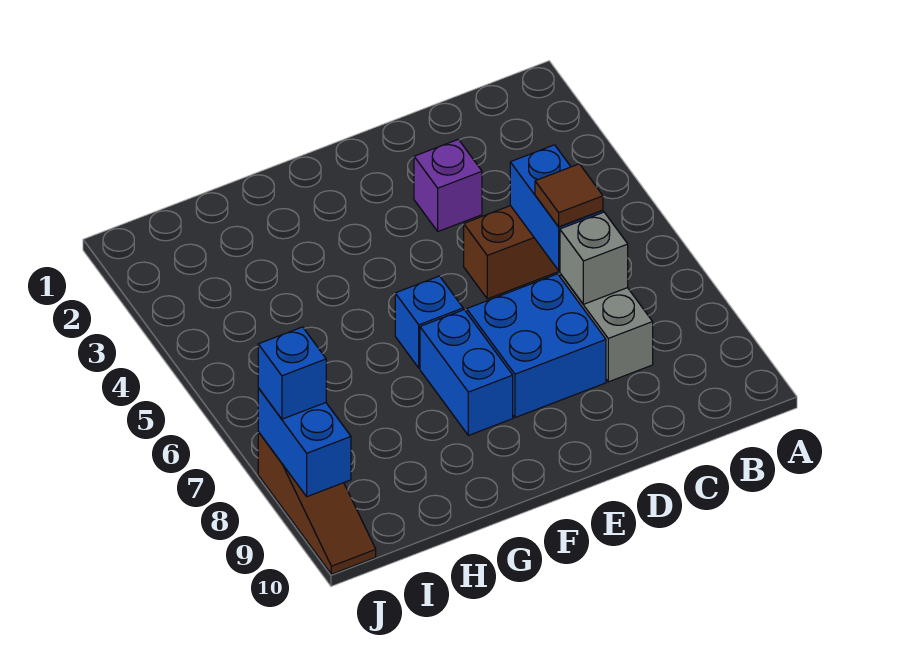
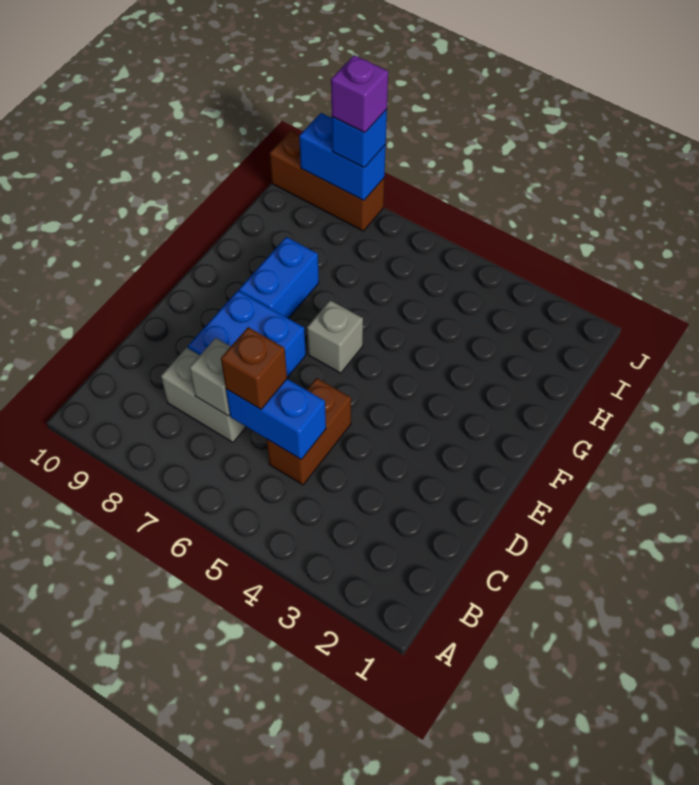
brown tile C6 level 3 -> brown brick C6 level 3
purple brick D3 level 1 -> purple brick J8 level 4
blue brick F6 level 1 -> grey brick F6 level 1
blue brick F7:F8 level 1 -> blue brick F8:G8 level 1
brown slope J8:J10 level 1 top 8 -> brown brick J8:J10 level 1

